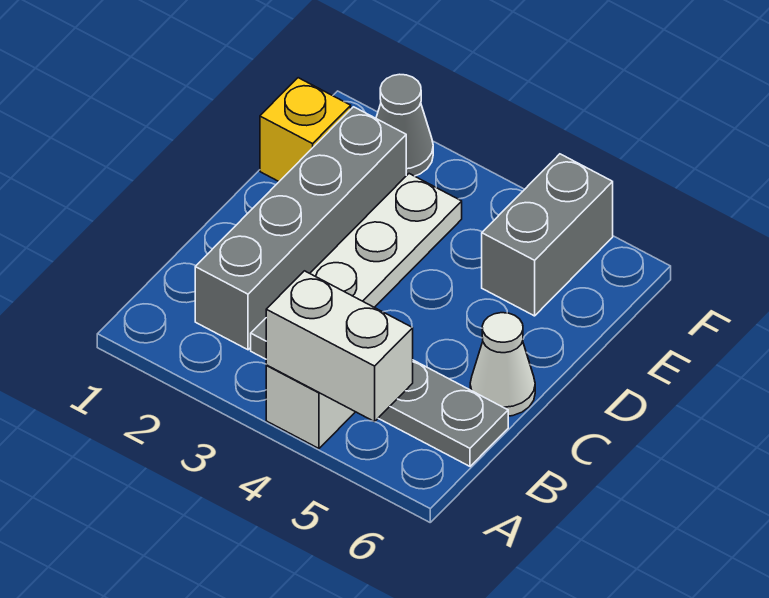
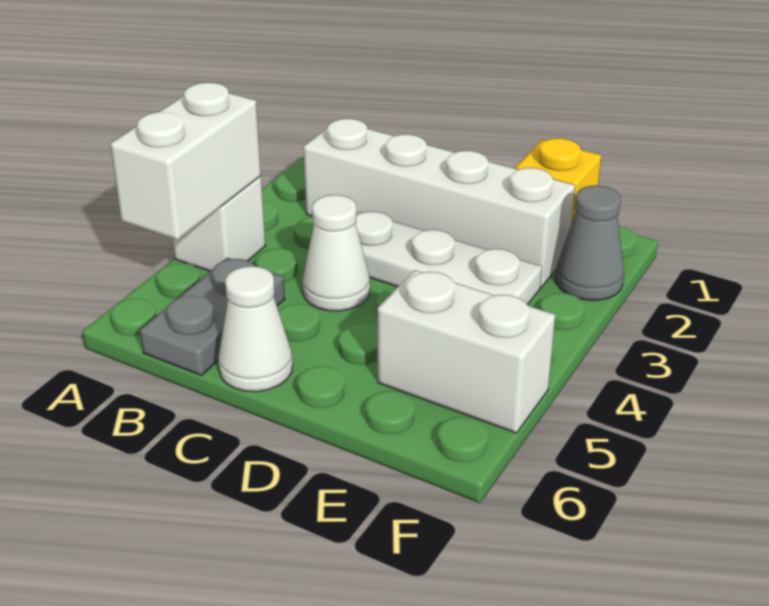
grey brick B2:E2 level 1 -> white brick B2:E2 level 1
grey plate B3:B6 level 1 -> grey plate B5:B6 level 1
none -> white cone C4 level 1
grey brick E5:F5 level 1 -> white brick E5:F5 level 1

